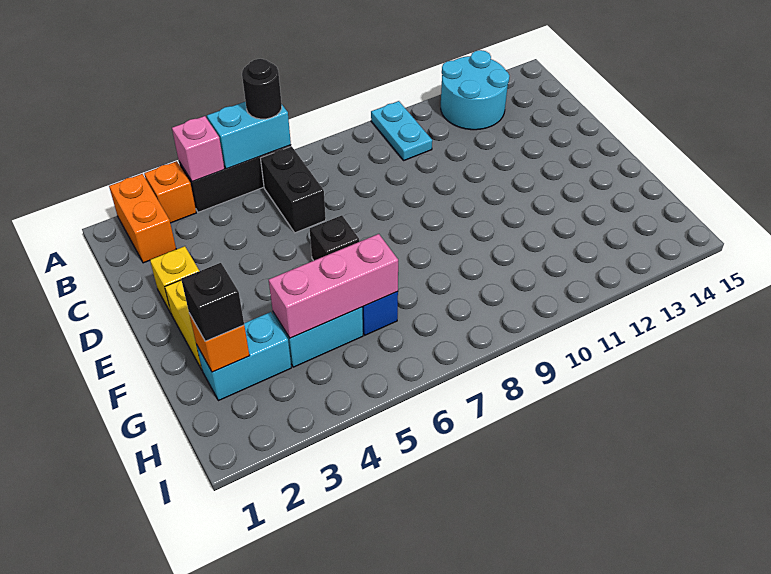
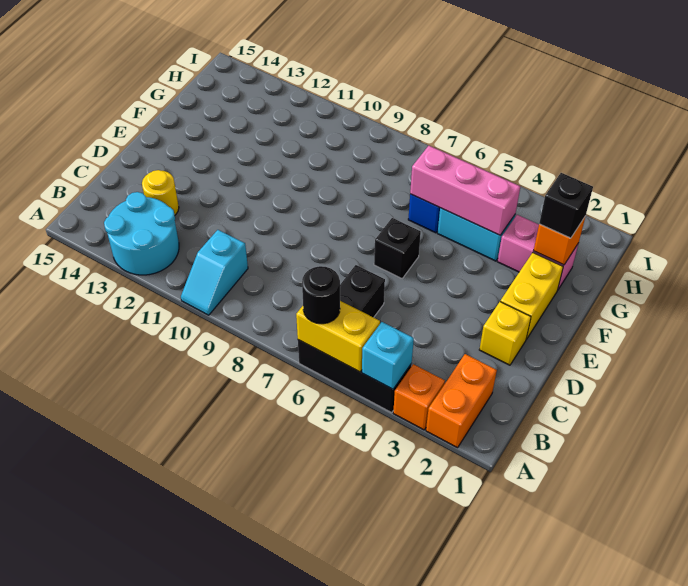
pink brick A4 level 2 -> cyan brick A4 level 2
cyan brick A5:A6 level 2 -> yellow brick A5:A6 level 2
cyan plate A10:B10 level 1 -> cyan slope A10:B10 level 1 top B
none -> yellow round brick C13 level 1
cyan brick G2:G3 level 1 -> pink brick G2:G3 level 1

